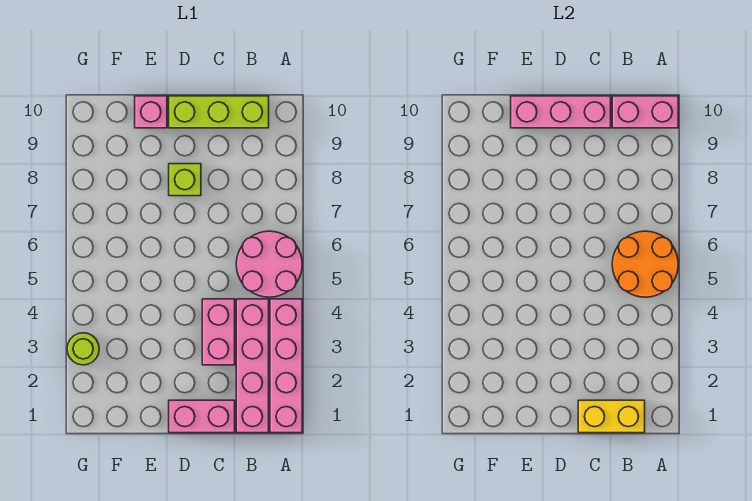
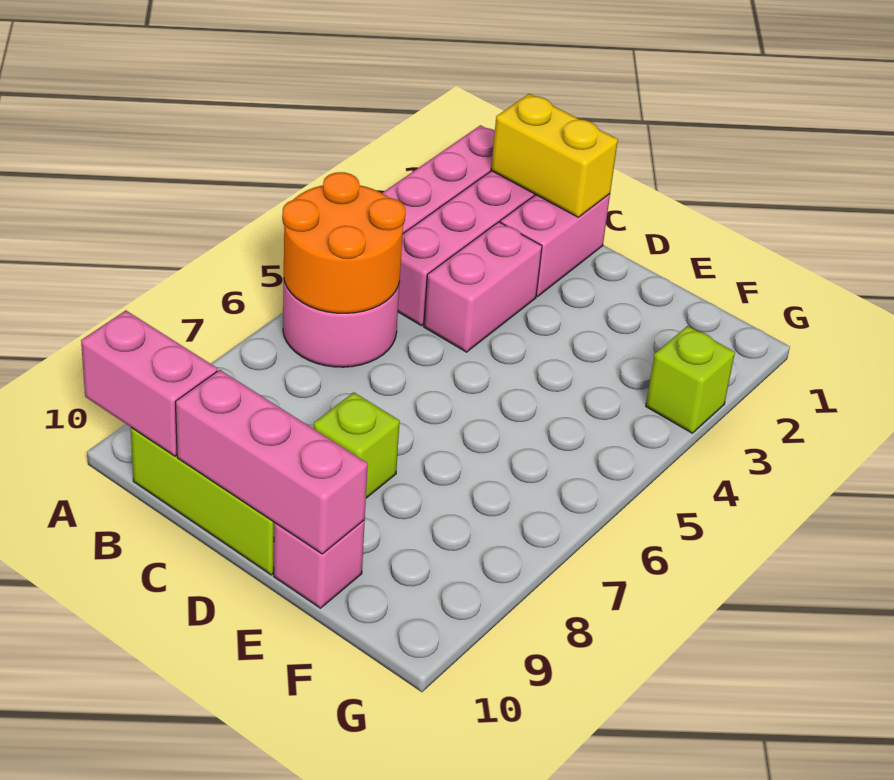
pink brick C1:D1 level 1 -> pink brick C1:C2 level 1
lime round brick G3 level 1 -> lime brick G3 level 1

